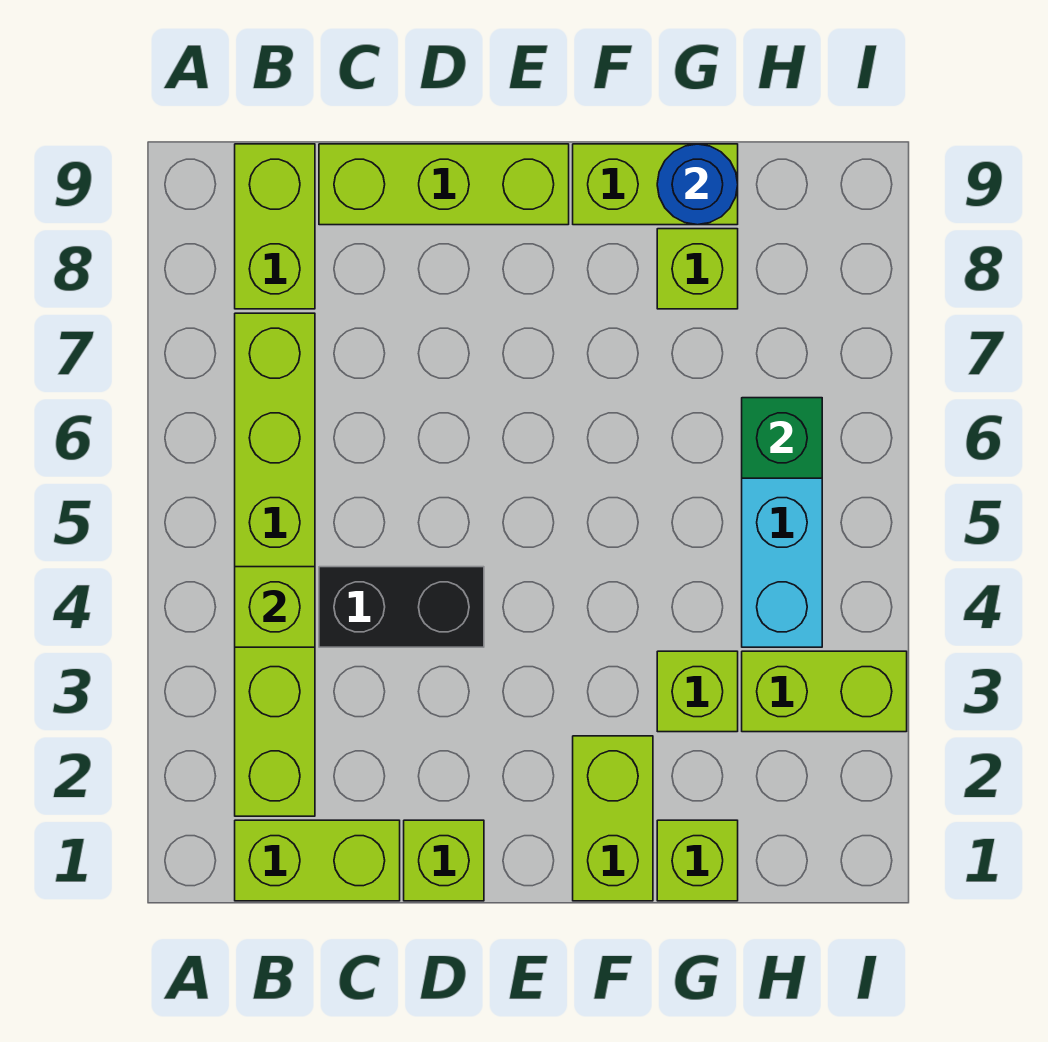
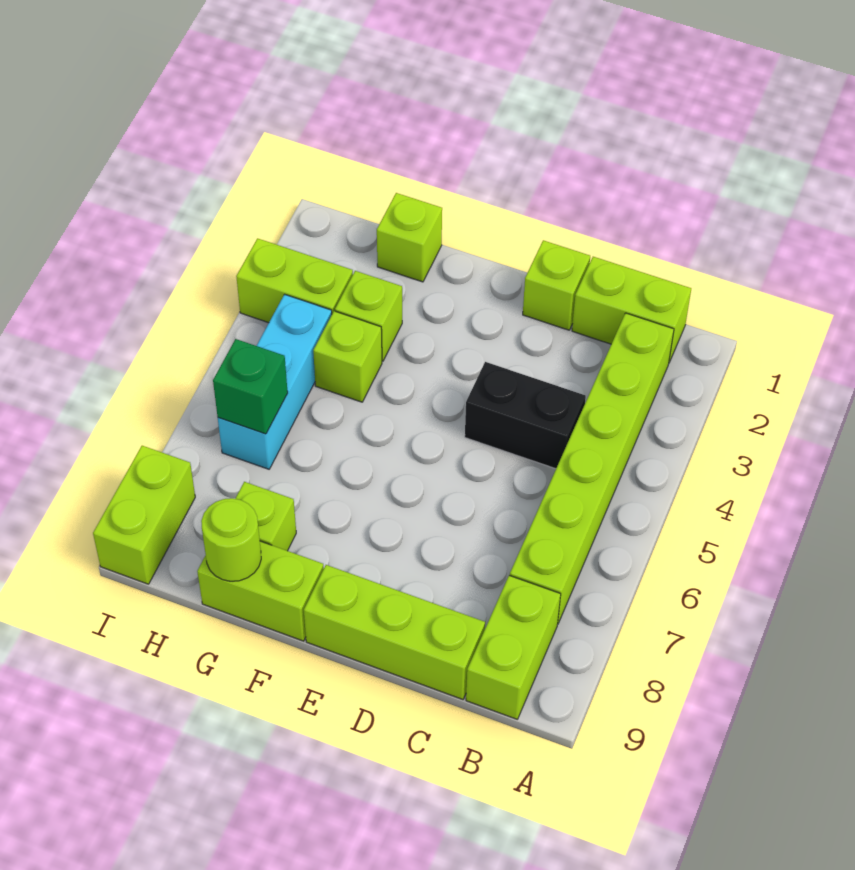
lime brick B4 level 2 -> lime brick G4 level 1
lime brick F1:F2 level 1 -> lime brick I8:I9 level 1
blue round brick G9 level 2 -> lime round brick G9 level 2

